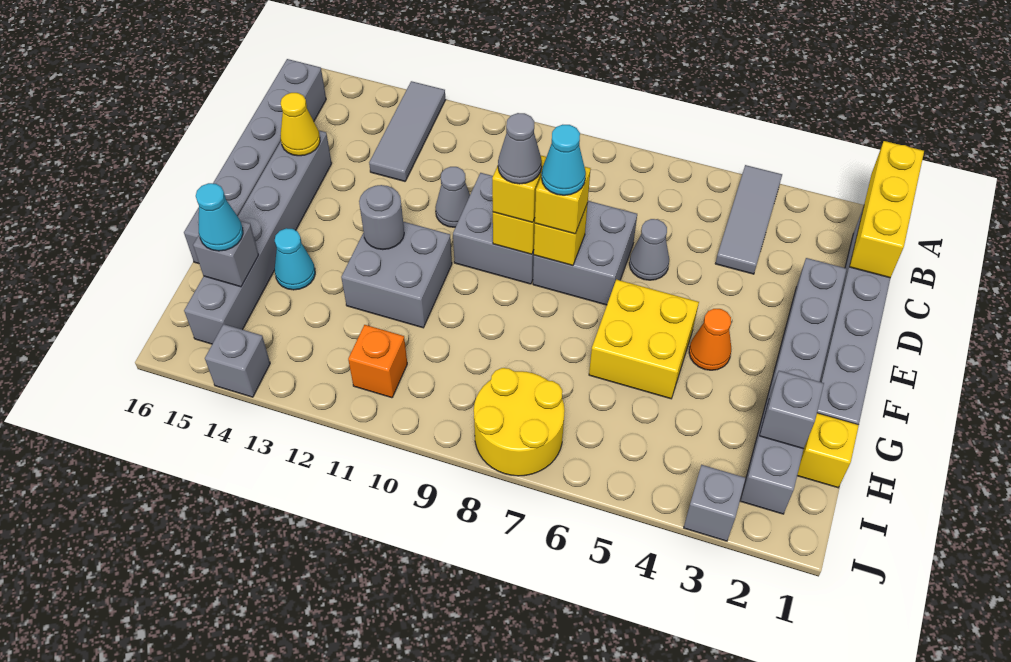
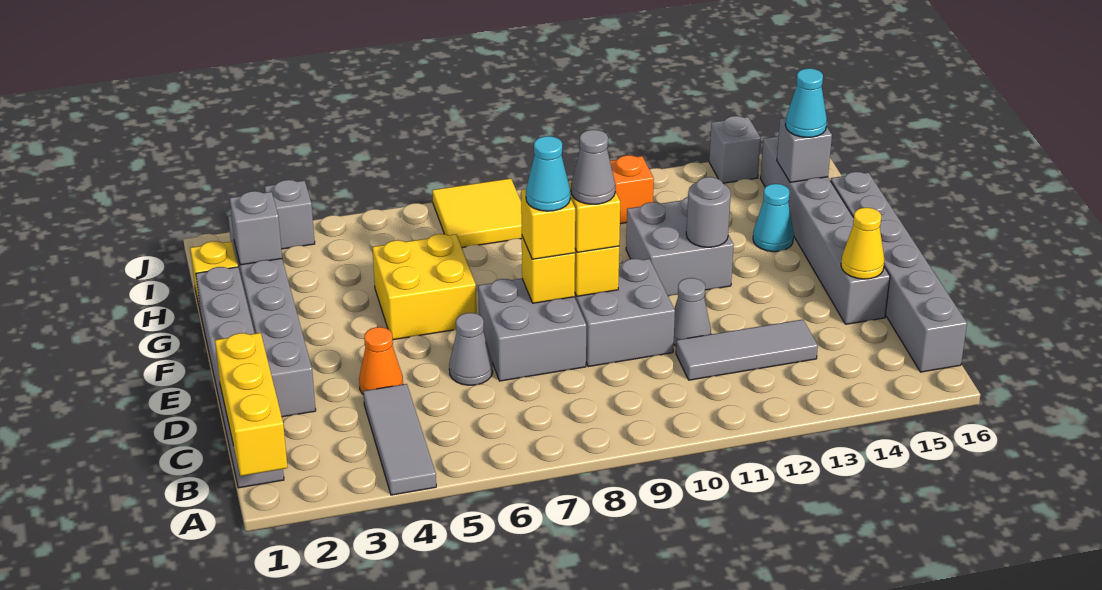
grey tile A13:C13 level 1 -> grey tile C11:C13 level 1
orange cone F4 level 1 -> orange cone D4 level 1
yellow round brick I7:J8 level 1 -> yellow tile I7:J8 level 1

